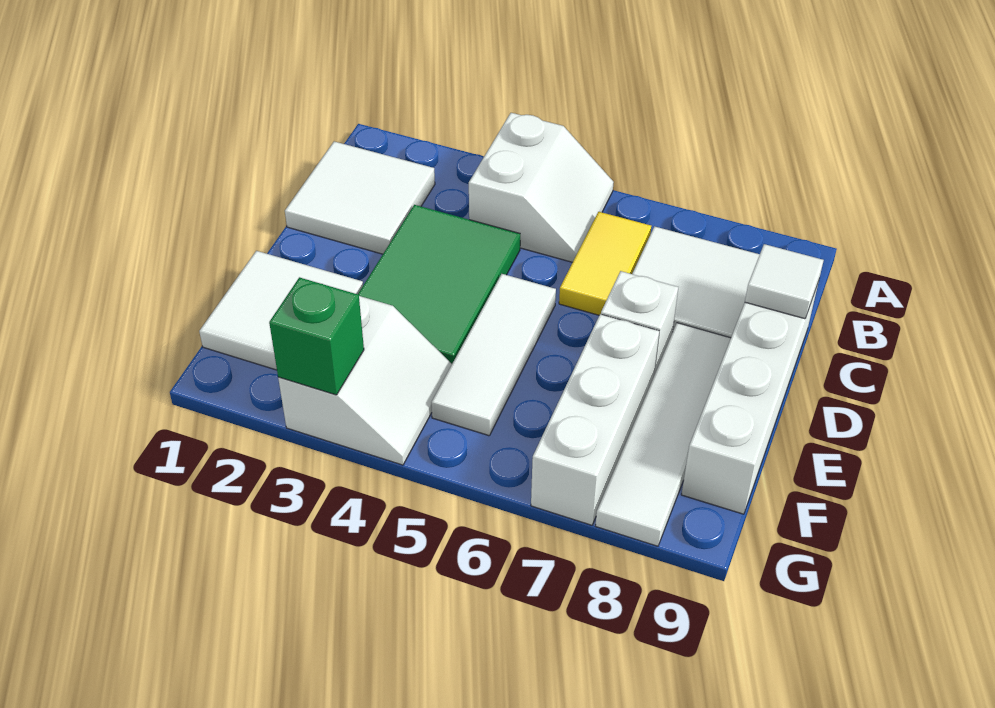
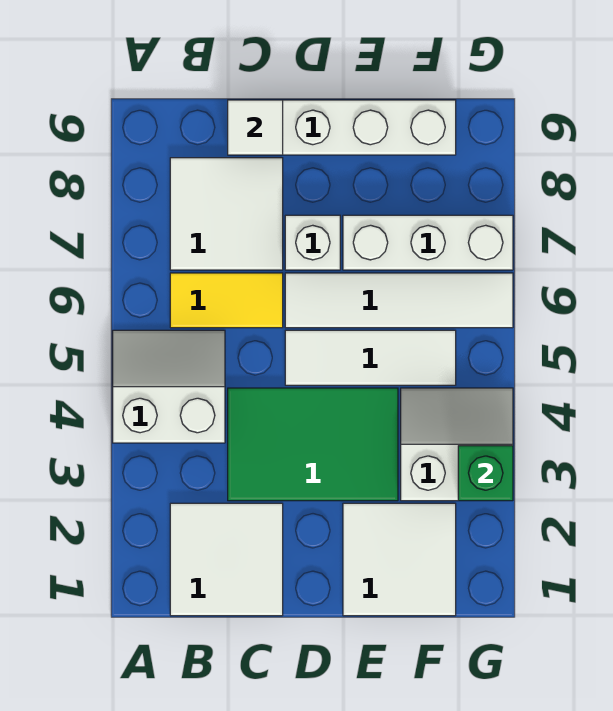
white tile D8:G8 level 1 -> white tile D6:G6 level 1

